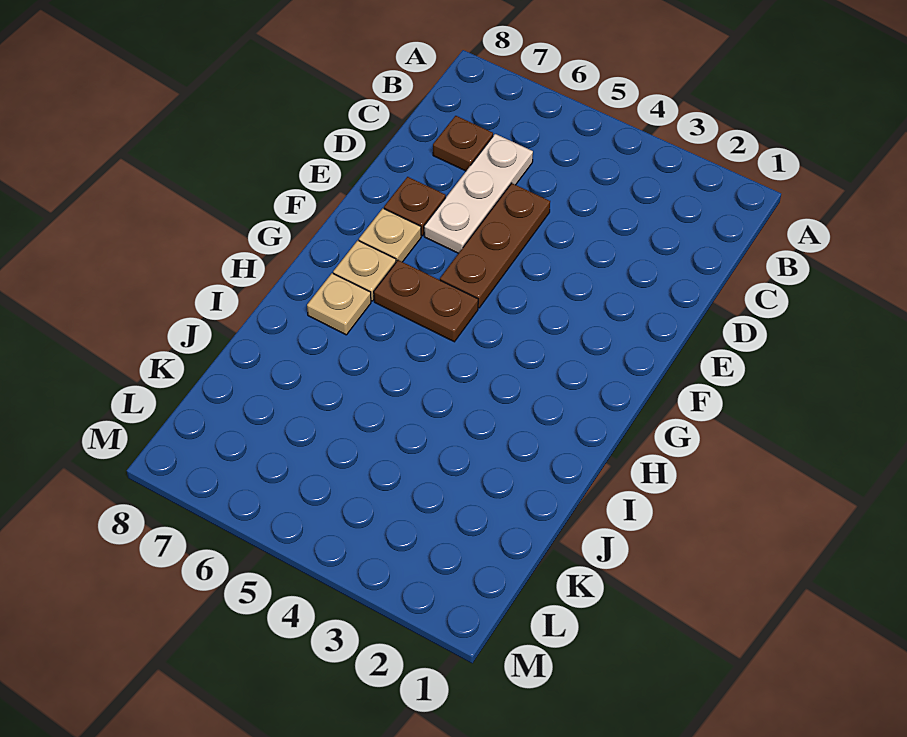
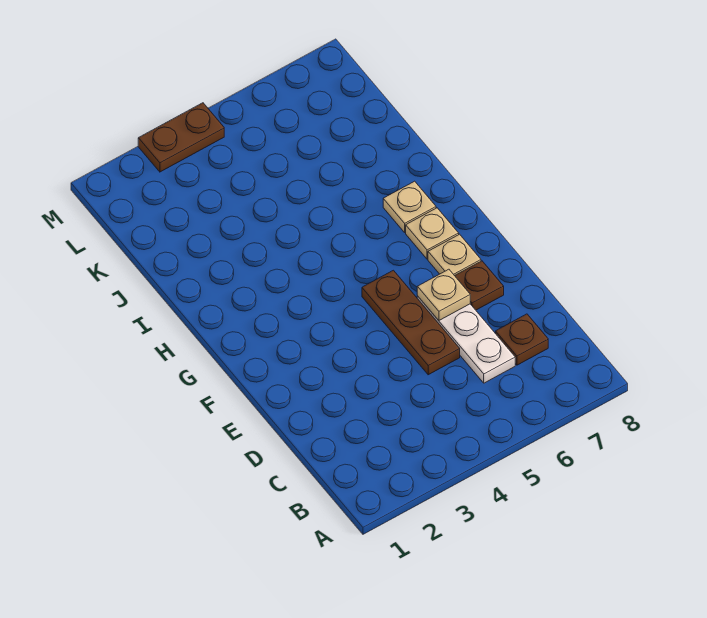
none -> tan plate E6 level 2
brown plate G5:G6 level 1 -> brown plate M3:M4 level 1

